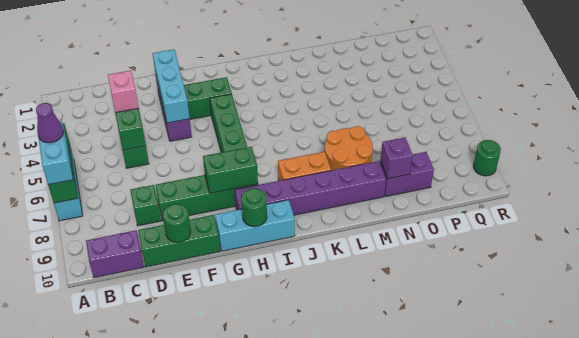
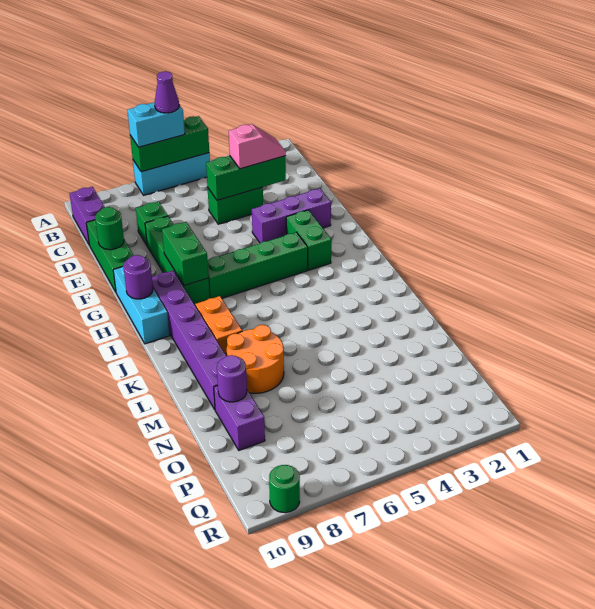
cyan brick F2:F4 level 2 -> none
green round brick H10 level 2 -> purple round brick H10 level 2
purple brick N9 level 2 -> purple round brick N9 level 2

